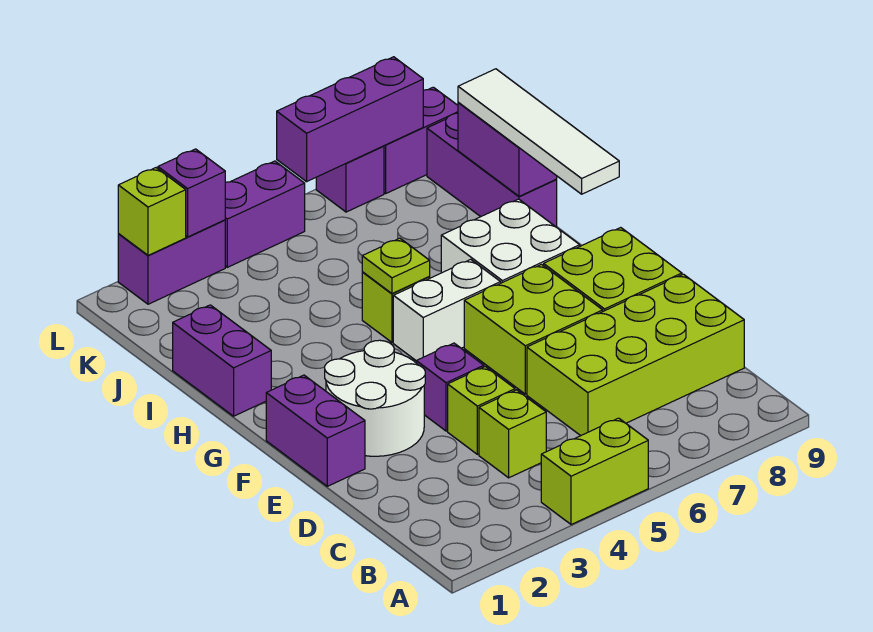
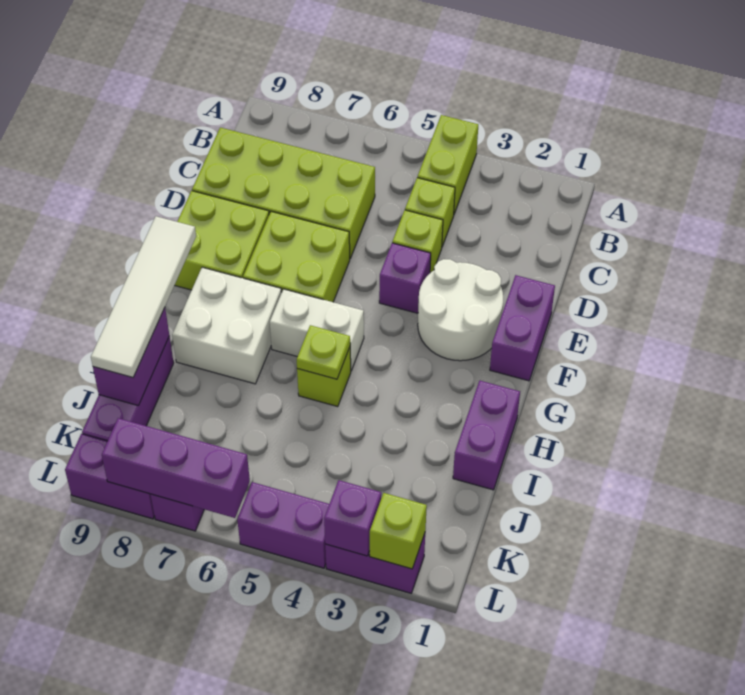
lime brick A4:A5 level 1 -> lime brick A4:B4 level 1

